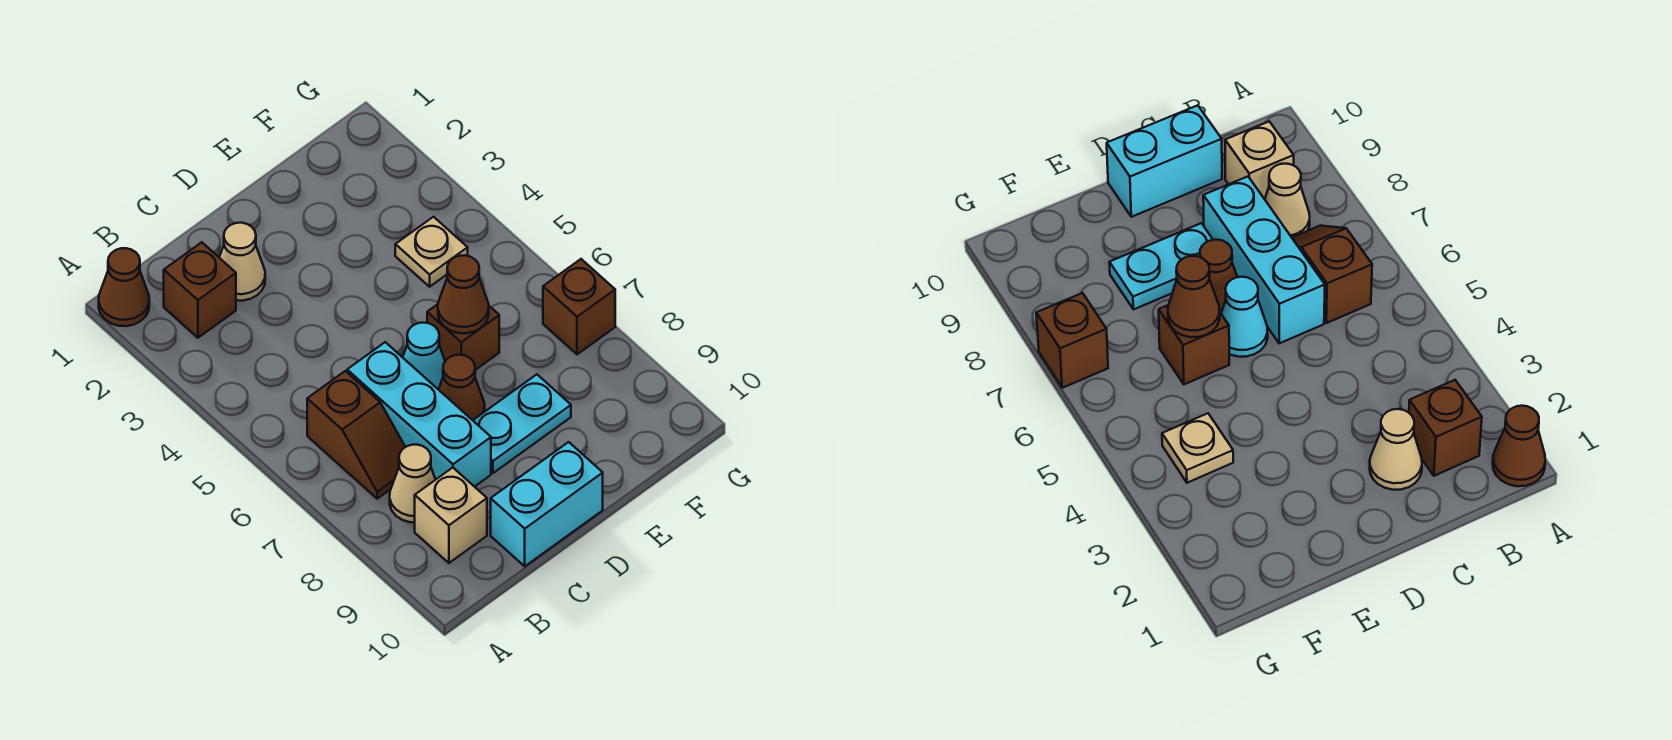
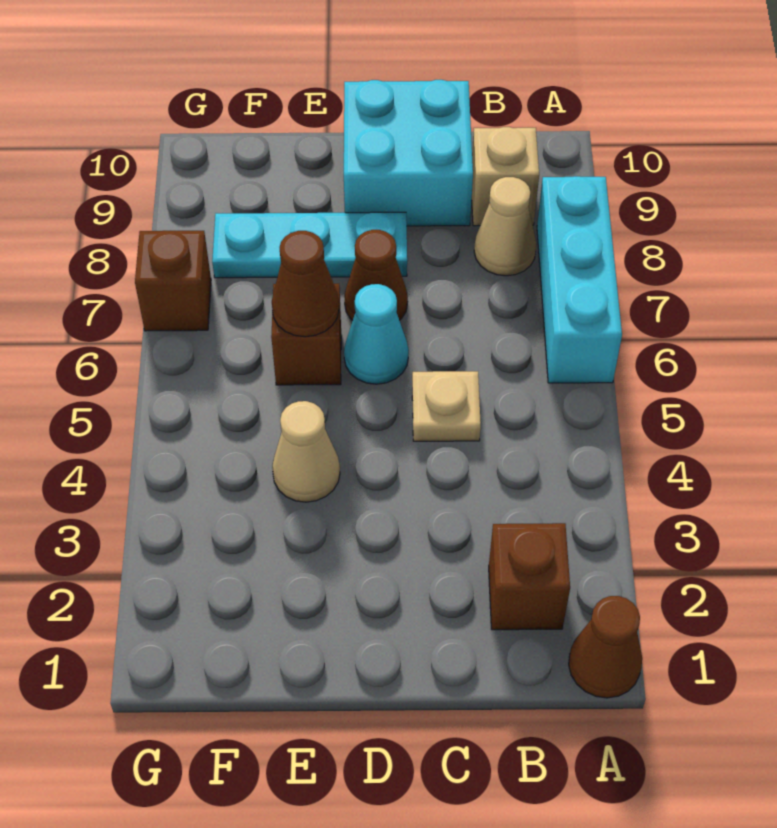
brown slope B6:B7 level 1 top 6 -> none
tan cone C2 level 1 -> tan cone E4 level 1
cyan brick C6:C8 level 1 -> cyan brick A6:A8 level 1
cyan brick C10:D10 level 1 -> cyan brick C9:D10 level 1
cyan plate D8:E8 level 1 -> cyan plate D8:F8 level 1
tan plate F4 level 1 -> tan plate C5 level 1

